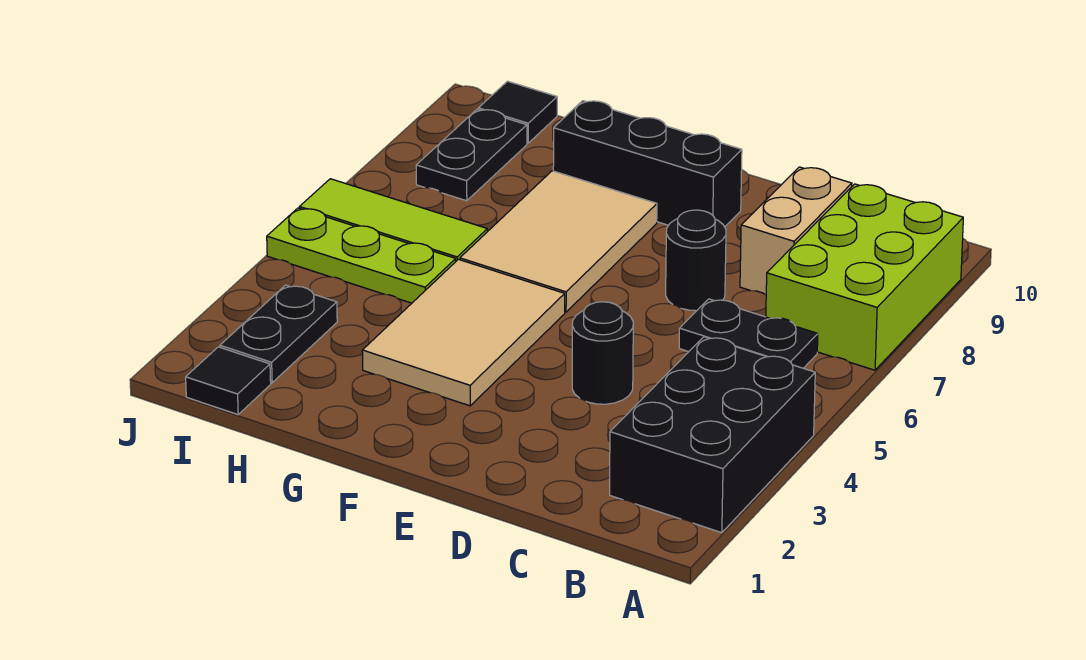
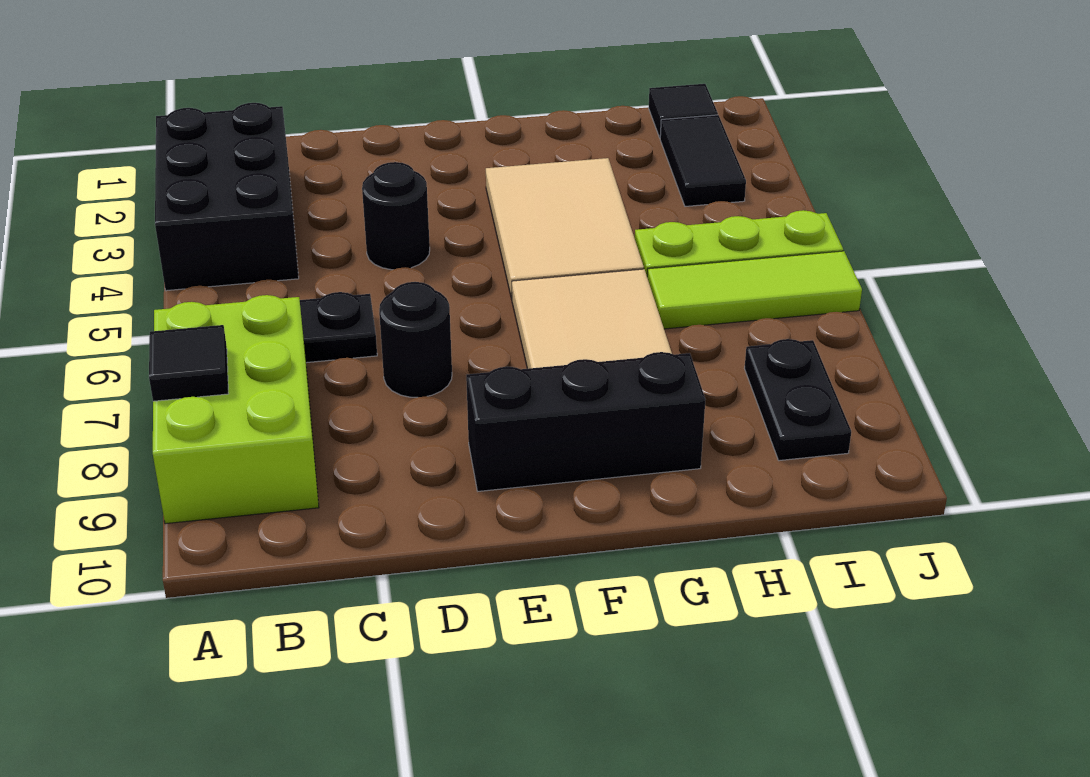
tan brick C8:C9 level 1 -> none
black plate I2:I3 level 1 -> black tile I2:I3 level 1
black tile I10 level 1 -> black tile A8 level 2

